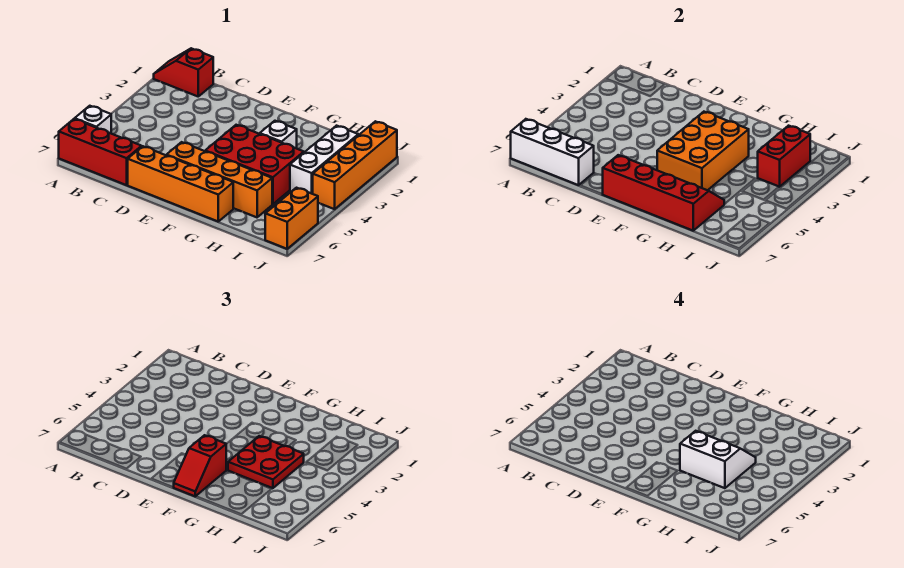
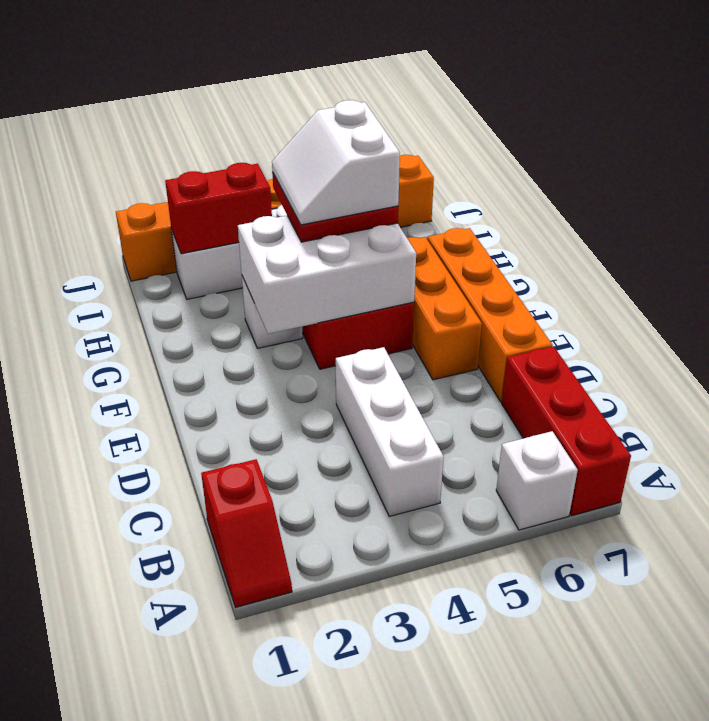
white brick A7:C7 level 2 -> white brick B4:D4 level 1
orange brick E6:H6 level 1 -> orange brick E6:G6 level 1
red slope E6:H7 level 2 top 7 -> none
orange brick F3:G5 level 2 -> white brick F3:G5 level 2
red slope F6:F7 level 3 top 6 -> none

